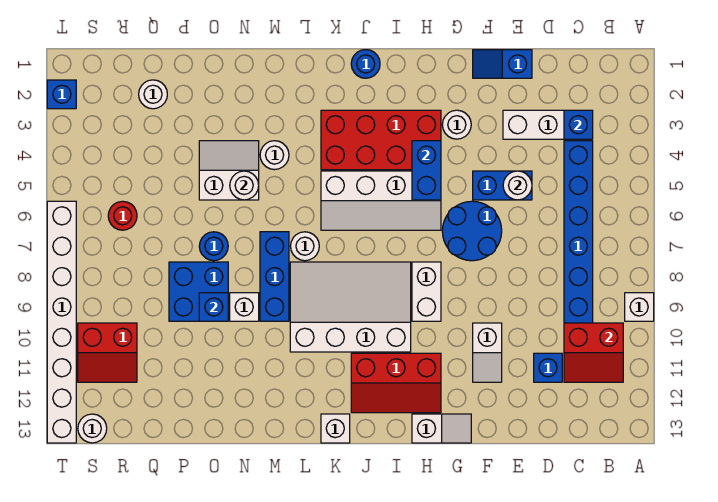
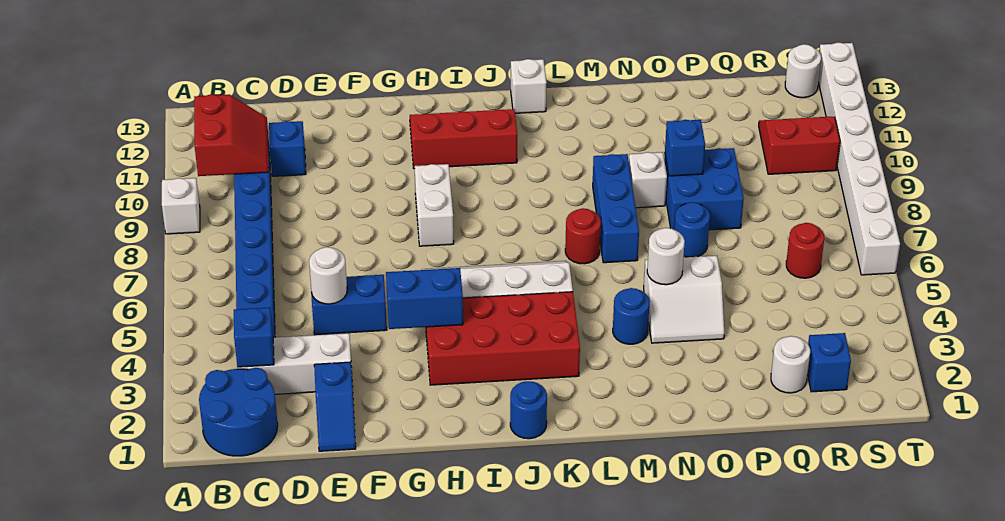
red slope B10:C11 level 2 top 10 -> red slope B10:C11 level 2 top B
blue slope E1:F1 level 1 top E -> blue slope E1:E2 level 1 top 2
blue round brick F6:G7 level 1 -> blue round brick B1:C2 level 1
white slope F10:F11 level 1 top 10 -> none
white round brick G3 level 1 -> none
white slope G13:H13 level 1 top H -> none
blue brick H4:H5 level 2 -> blue brick G4:H4 level 2
white slope I8:L10 level 1 top 10 -> none
white round brick L7 level 1 -> red round brick L7 level 1
white round brick M4 level 1 -> blue round brick M4 level 1
blue brick T2 level 1 -> blue brick R2 level 1

